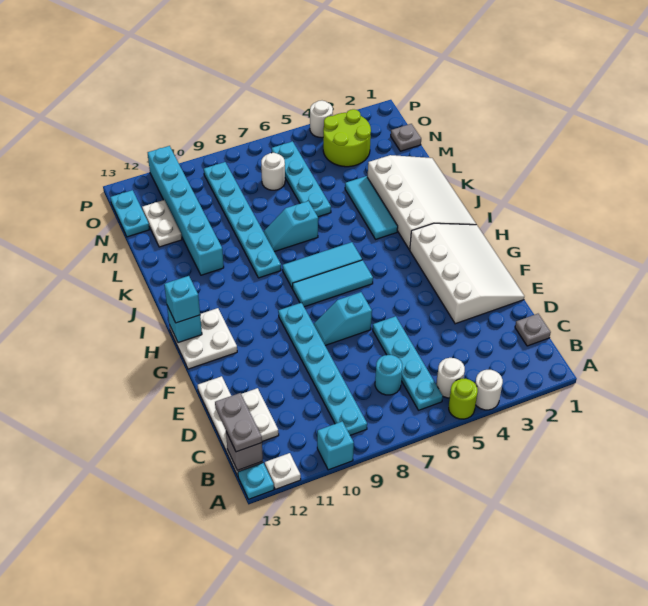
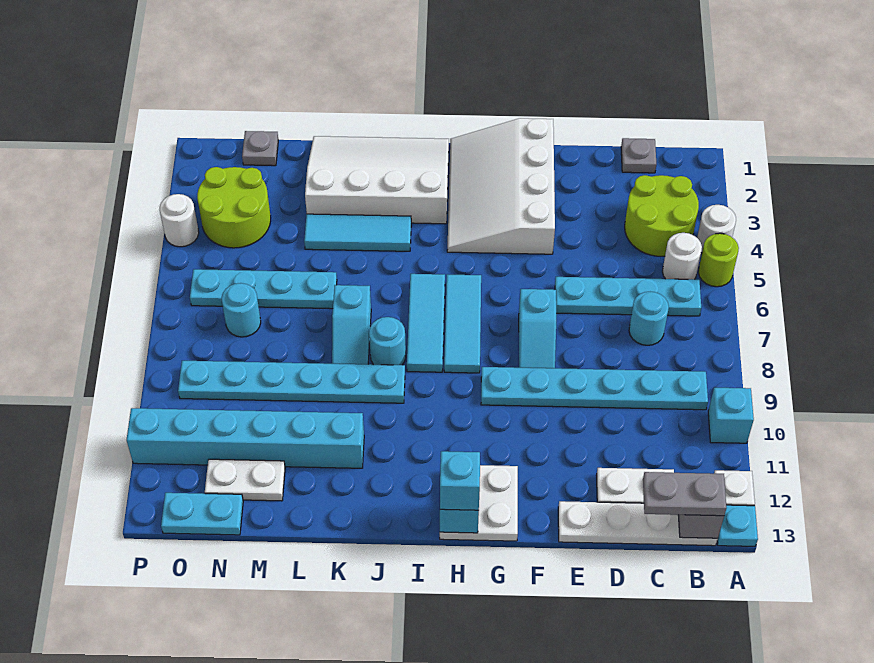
none -> lime round brick B3:C4 level 1
white slope E1:H3 level 1 top 3 -> white slope F1:H4 level 1 top F
none -> cyan round brick J8 level 1
white round brick N7 level 1 -> cyan round brick N7 level 1

